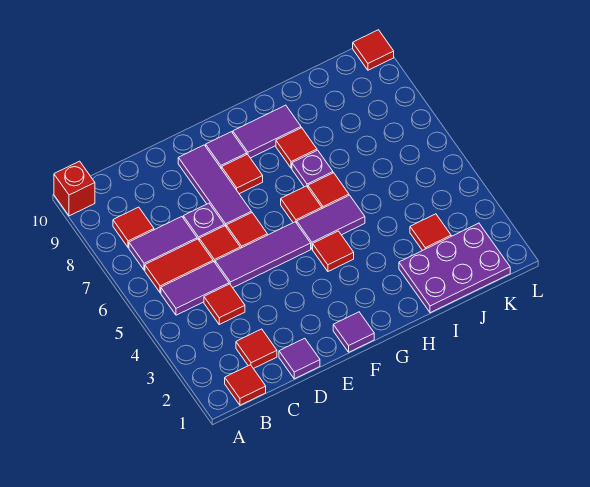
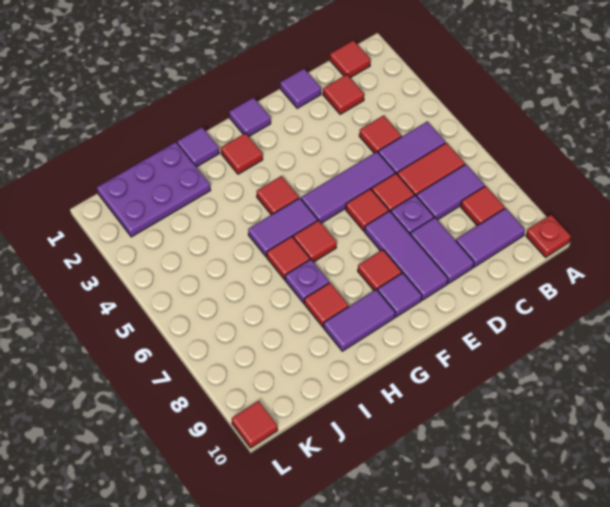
red brick A10 level 1 -> red plate A10 level 1
none -> purple tile B9:C9 level 1
none -> purple tile D8:D9 level 1
none -> purple tile H1 level 1
red tile J3 level 1 -> red tile G2 level 1

